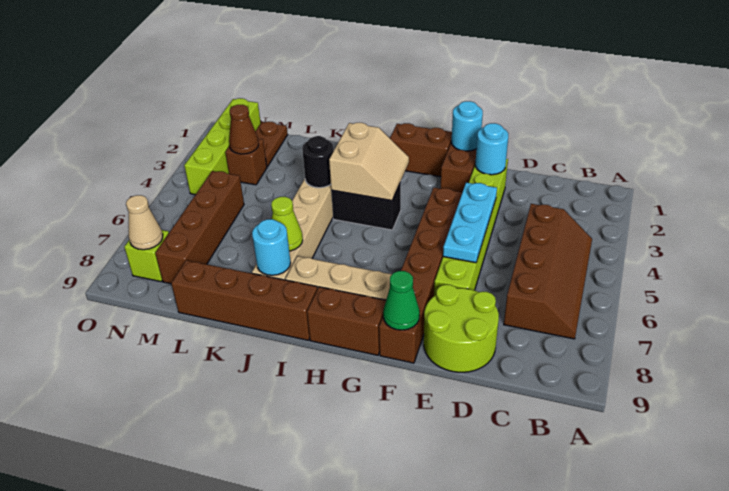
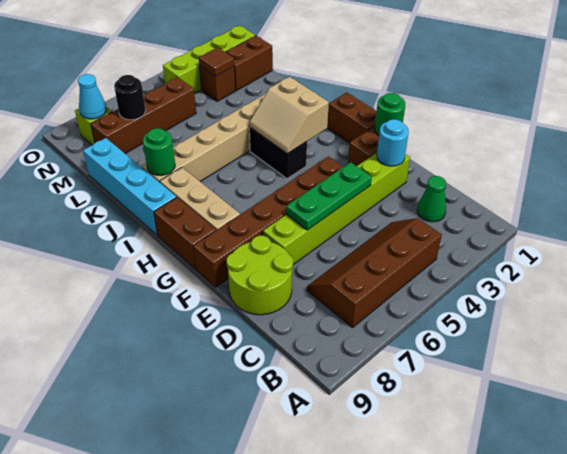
brown slope B4:C7 level 1 top C -> brown slope B4:C7 level 1 top B
cyan plate E4:E6 level 2 -> green plate E4:E6 level 2
cyan round brick F1 level 2 -> green round brick F1 level 2
green cone F9 level 2 -> green cone C2 level 1
tan slope H3:I4 level 2 top I -> tan slope H3:I4 level 2 top 3
brown brick I9:L9 level 1 -> cyan brick I9:L9 level 1
black round brick J4 level 2 -> black round brick M7 level 2
lime cone J7 level 2 -> none
cyan round brick J8 level 2 -> green round brick J8 level 2
brown plate M1:M2 level 1 -> brown brick M1:M2 level 1
brown cone M3 level 2 -> brown tile M3 level 2
tan cone N8 level 2 -> cyan cone N8 level 2

